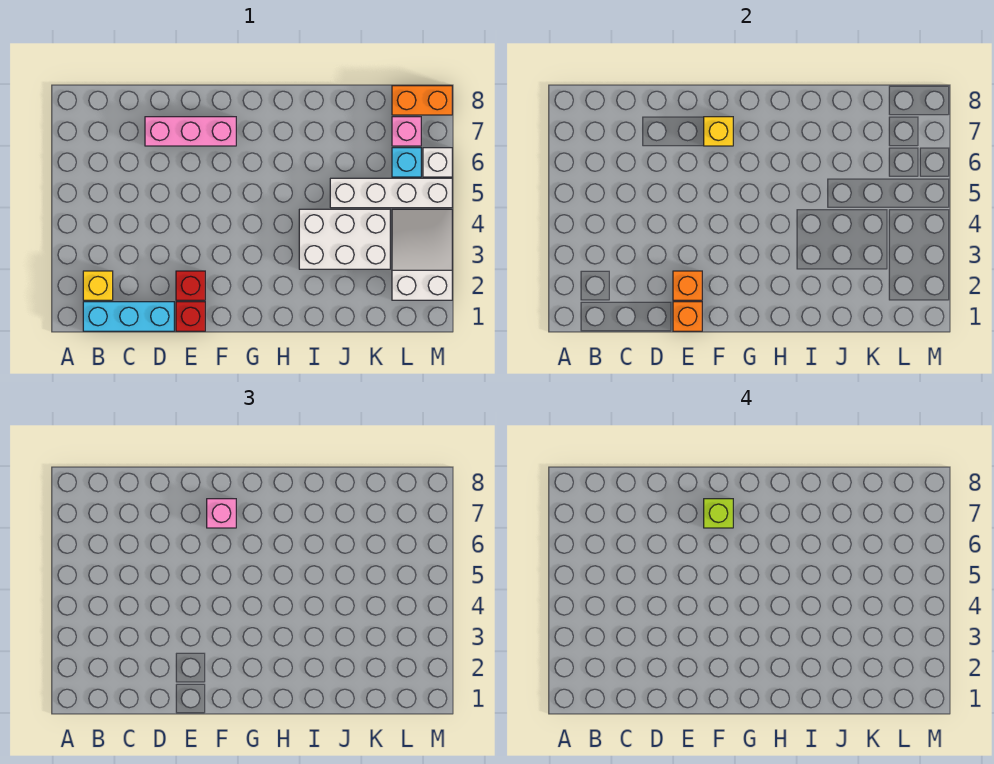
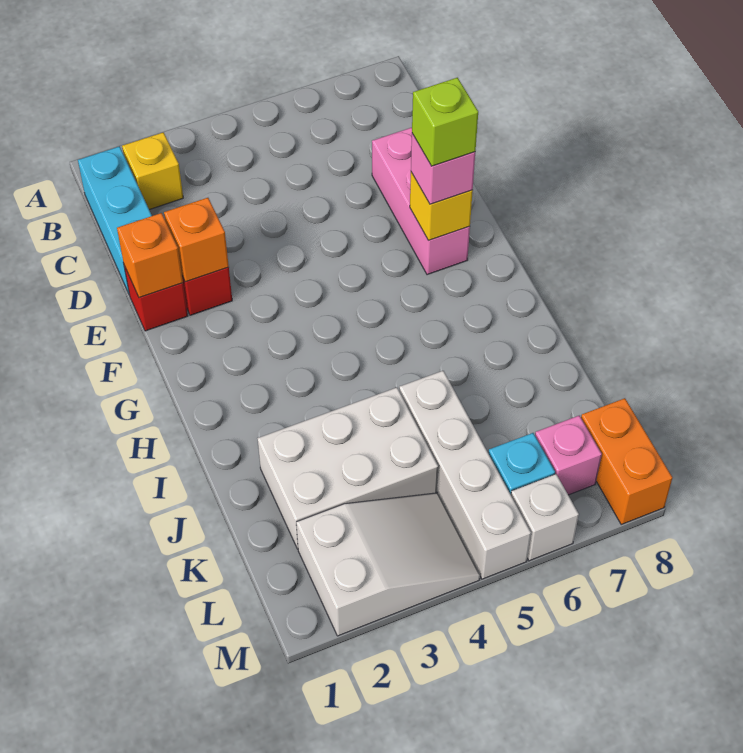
white brick I3:K4 level 1 -> white brick J2:K4 level 1

